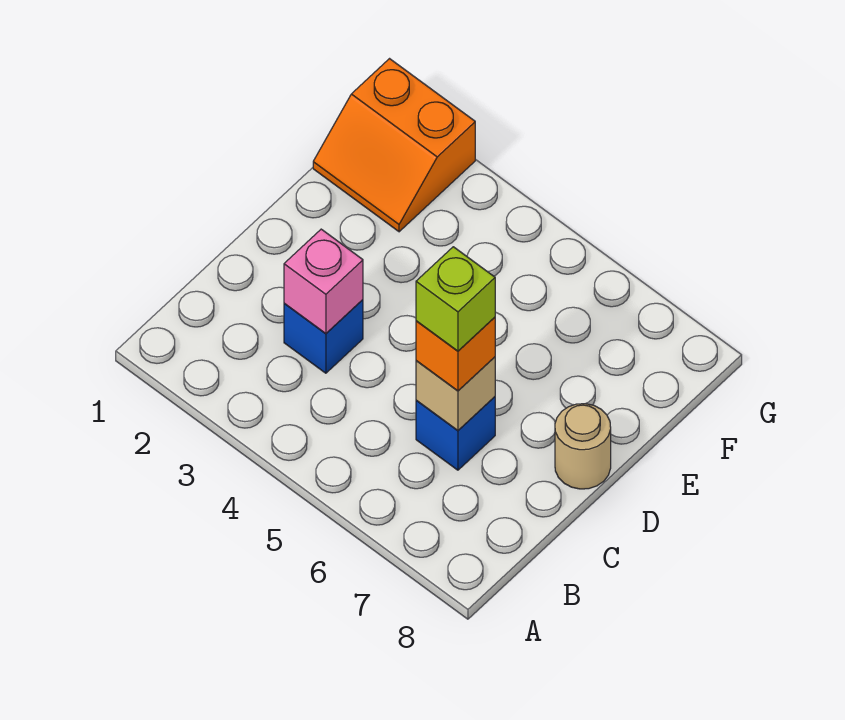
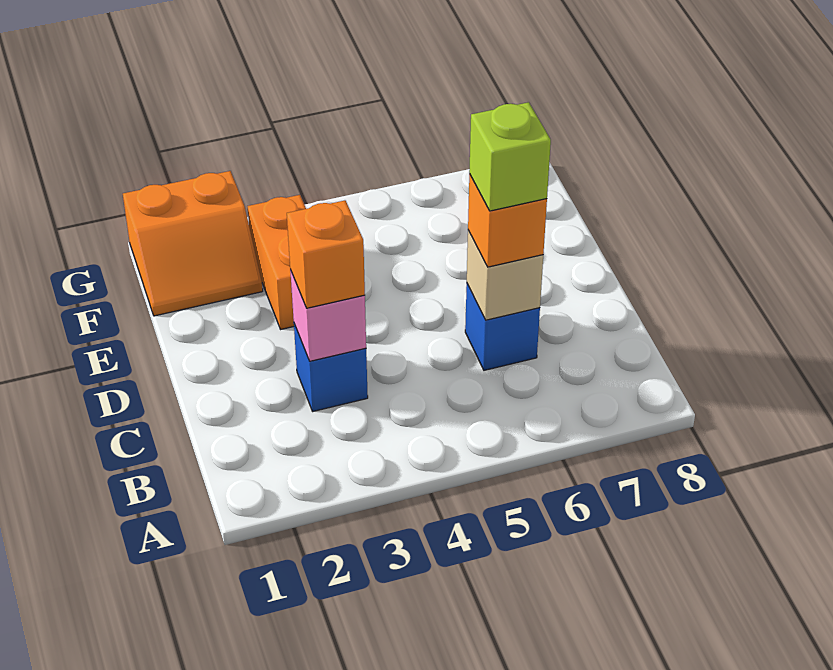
none -> orange brick C3 level 3
tan round brick D8 level 1 -> none
none -> orange brick E3:F3 level 1

